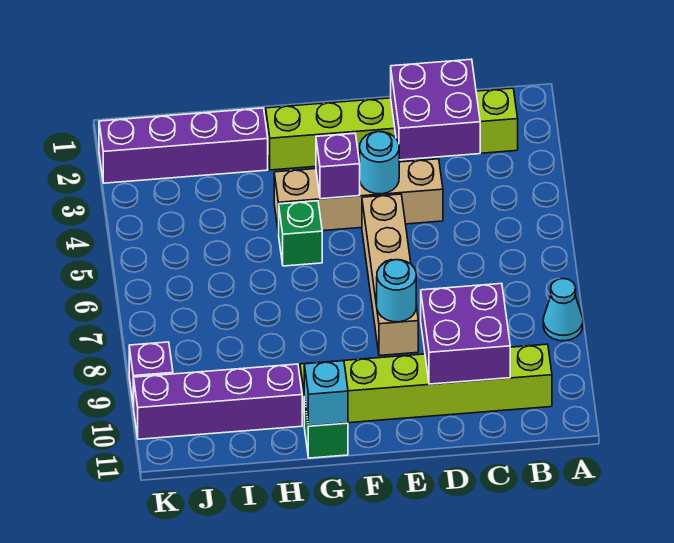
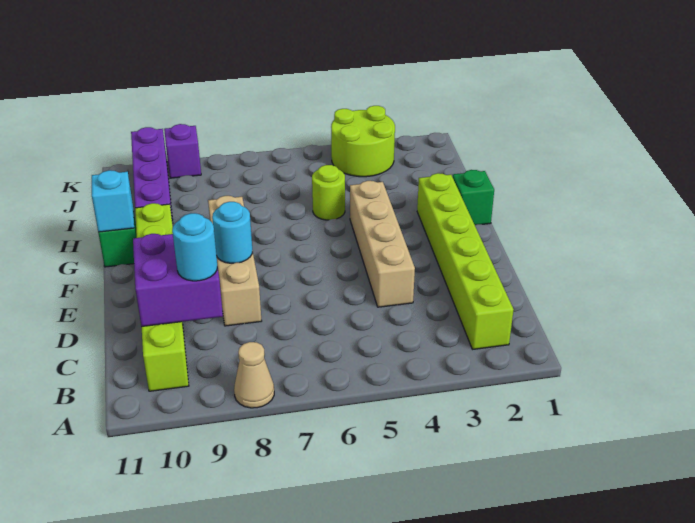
cyan cone A8 level 1 -> tan cone A8 level 1
purple brick C2:D3 level 2 -> none
cyan round brick E4 level 2 -> cyan round brick C9 level 3
tan brick E5:E8 level 1 -> tan brick D8:G8 level 1
purple brick F4 level 2 -> none
green brick G5 level 1 -> green brick G1 level 1
purple brick H2:K2 level 1 -> none
none -> lime round brick H5 level 1
none -> lime round brick J3:K4 level 1

